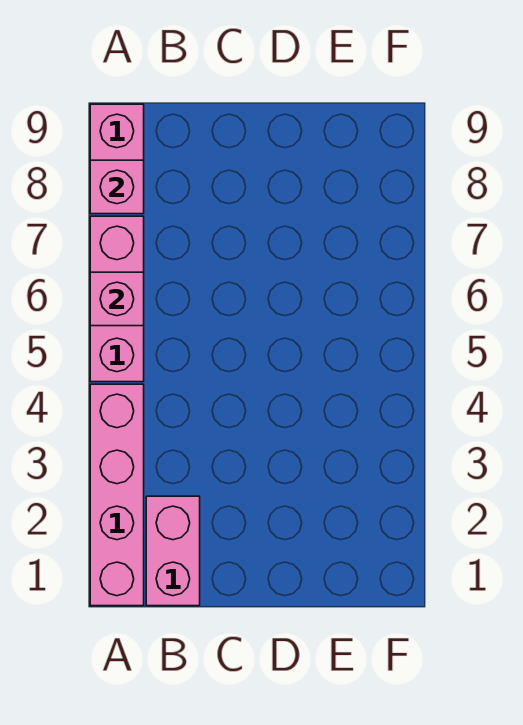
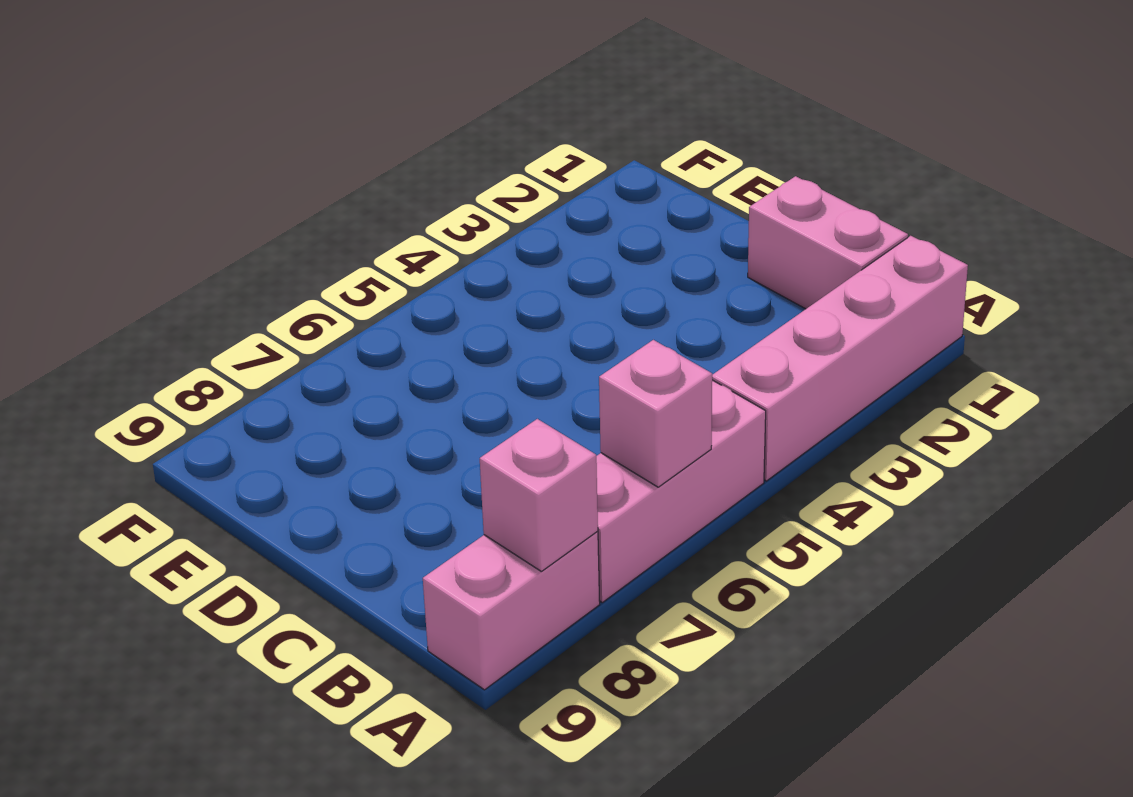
pink brick B1:B2 level 1 -> pink brick B1:C1 level 1

